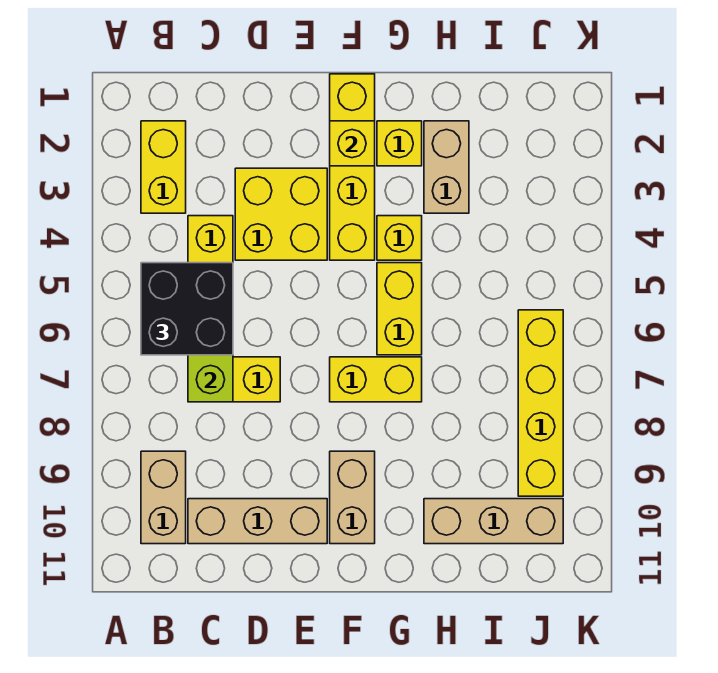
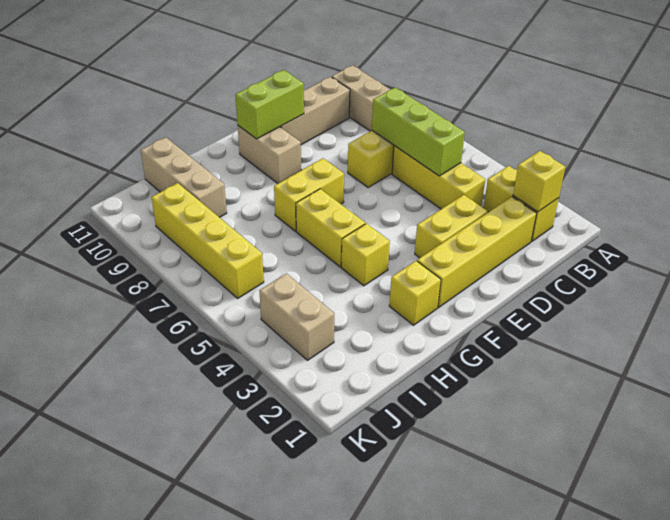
black brick B5:C6 level 3 -> none
yellow brick D3:E4 level 1 -> yellow brick D3:E3 level 1
none -> lime brick E10:F10 level 2
yellow brick F1:F4 level 1 -> yellow brick C2:F2 level 1
yellow brick F2 level 2 -> yellow brick B2 level 2
tan brick H2:H3 level 1 -> tan brick J3:J4 level 1
tan brick H10:J10 level 1 -> tan brick I9:I11 level 1

